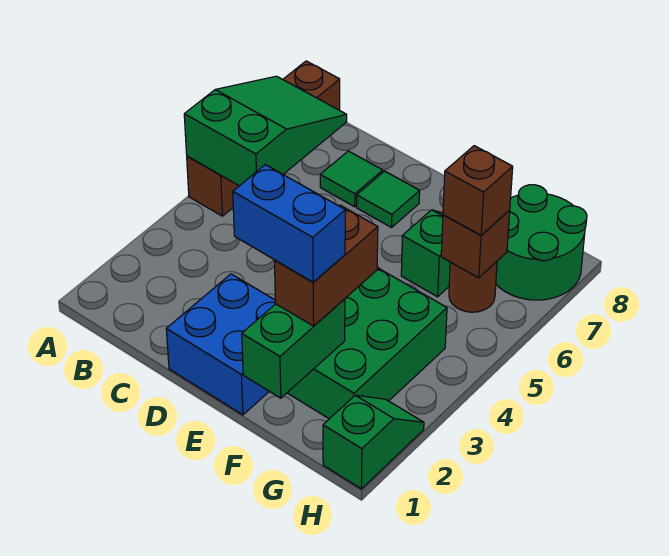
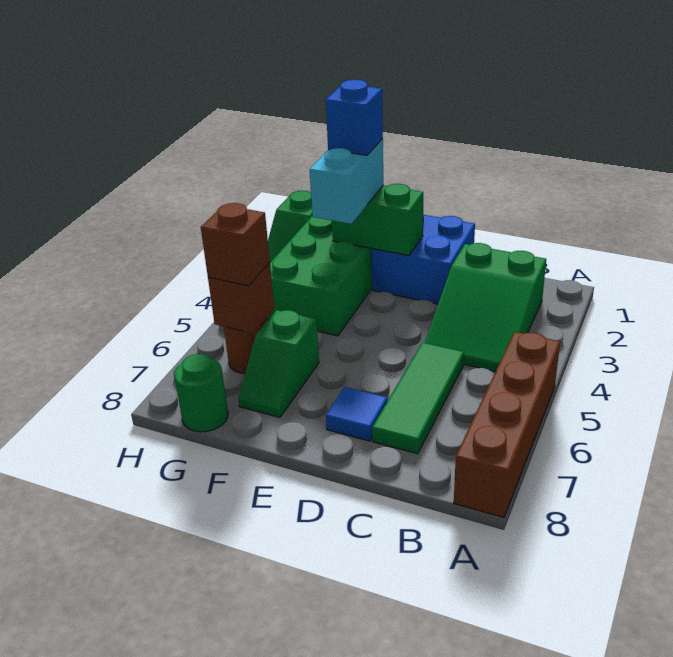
green slope A5:B7 level 2 top 5 -> green slope B2:C4 level 1 top 2
green tile C7 level 1 -> green tile C5:C7 level 1
green tile D7 level 1 -> blue tile D7 level 1
blue brick E2:F2 level 4 -> blue brick F2 level 4
green brick F1:F2 level 2 -> green brick E2:F2 level 2
brown brick F2:F3 level 3 -> cyan brick F2:F3 level 3
green round brick G7:H8 level 1 -> green round brick G8 level 1

